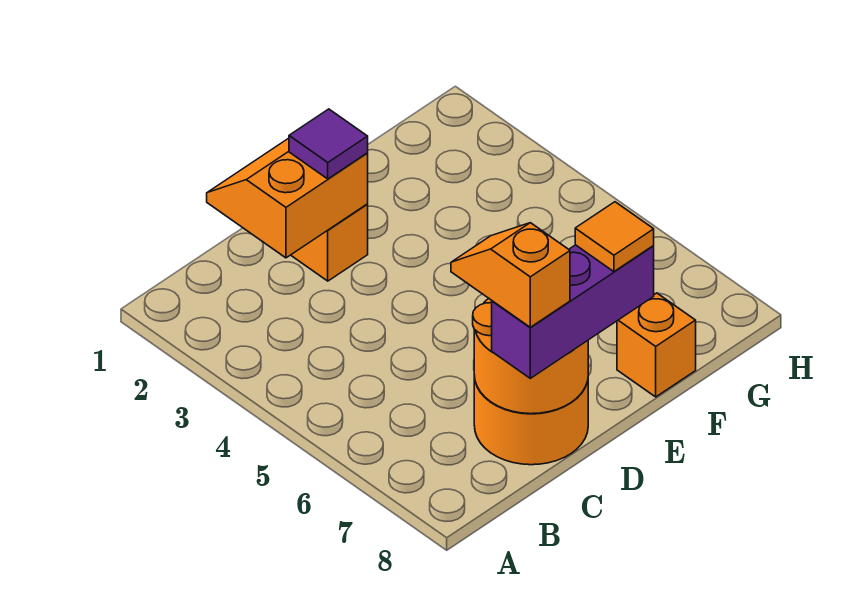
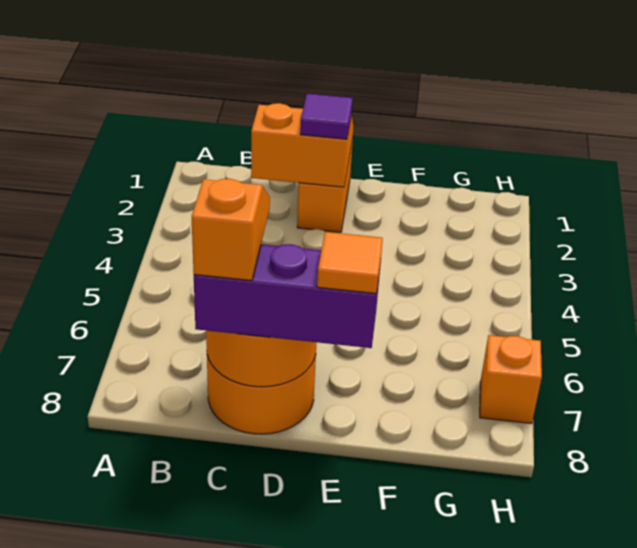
orange brick F8 level 1 -> orange brick H7 level 1

